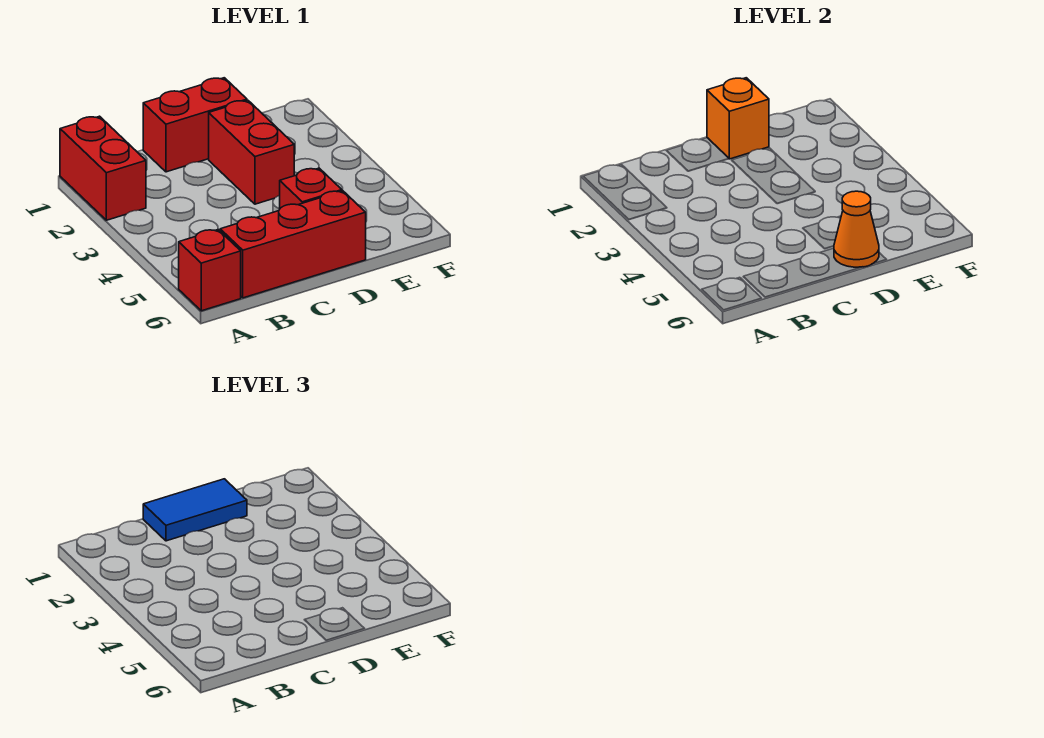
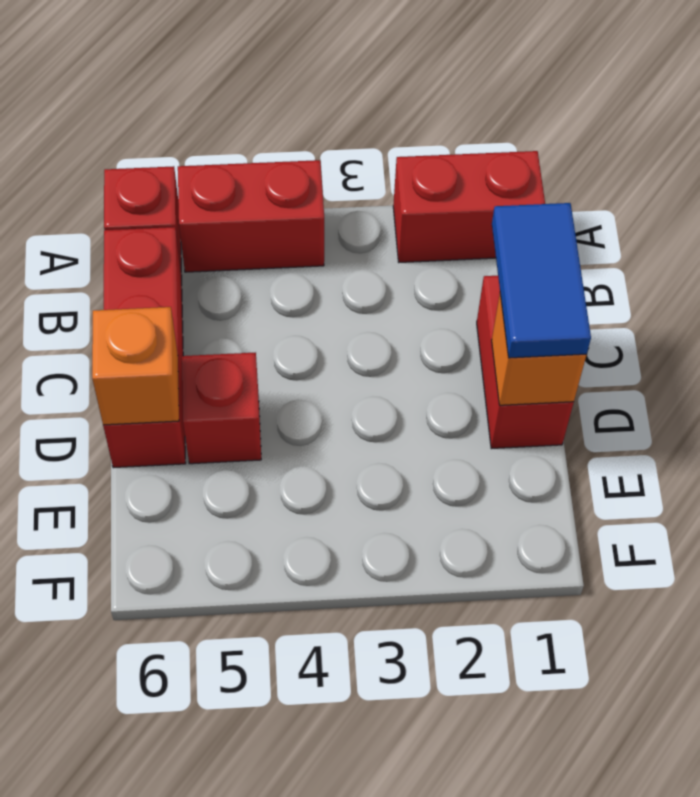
red brick D2:D3 level 1 -> red brick A4:A5 level 1
orange cone D6 level 2 -> orange brick D6 level 2

